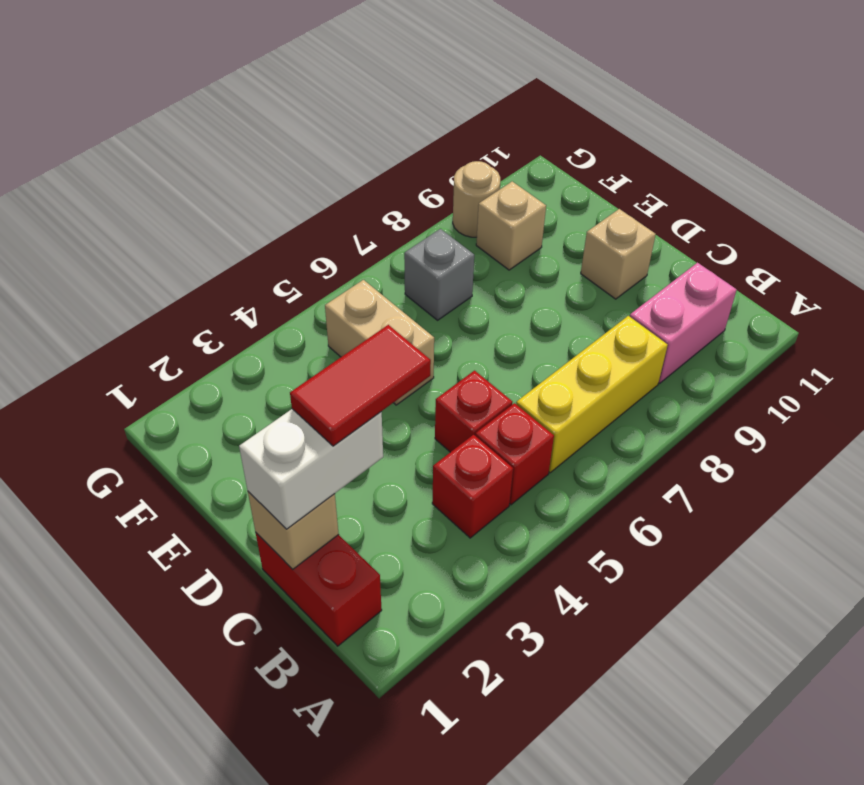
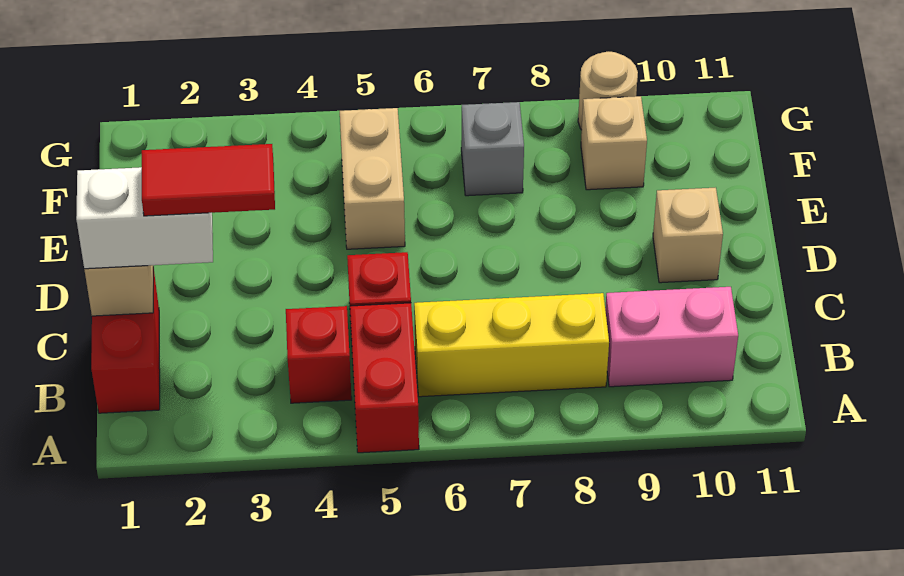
red brick B5 level 1 -> red brick A5:B5 level 1

